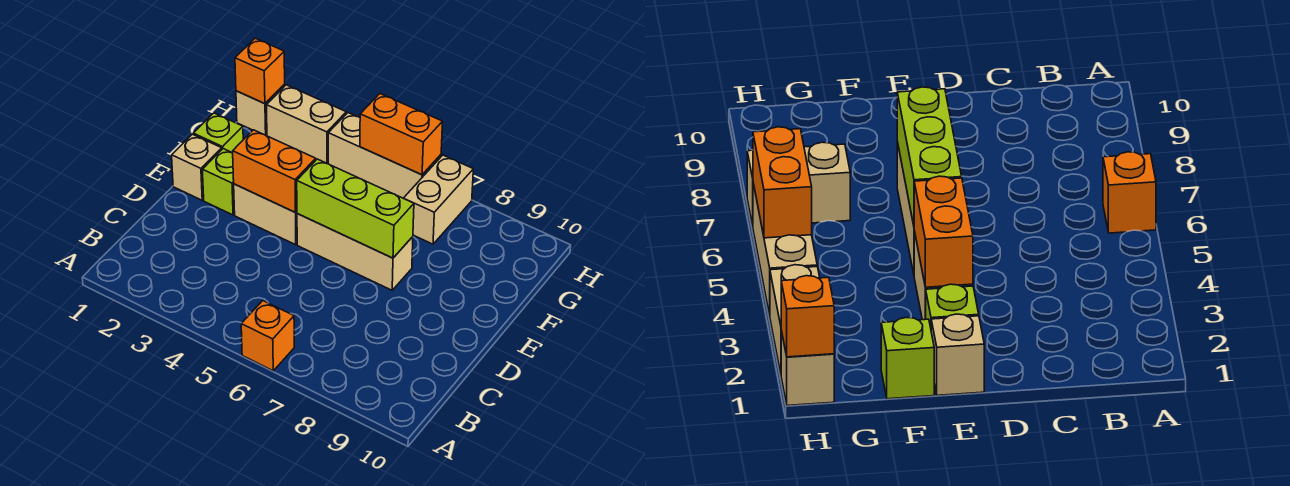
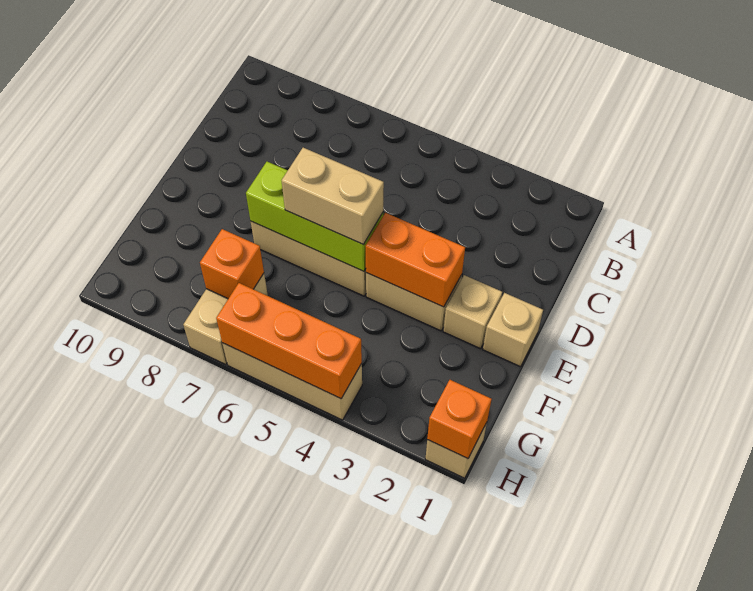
orange brick A6 level 1 -> orange brick G7 level 2
lime brick E2 level 1 -> tan brick E2 level 1
lime brick F1 level 1 -> none
tan brick H2:H3 level 1 -> tan brick E5:E6 level 3
orange brick H5:H6 level 2 -> orange brick H4:H6 level 2

